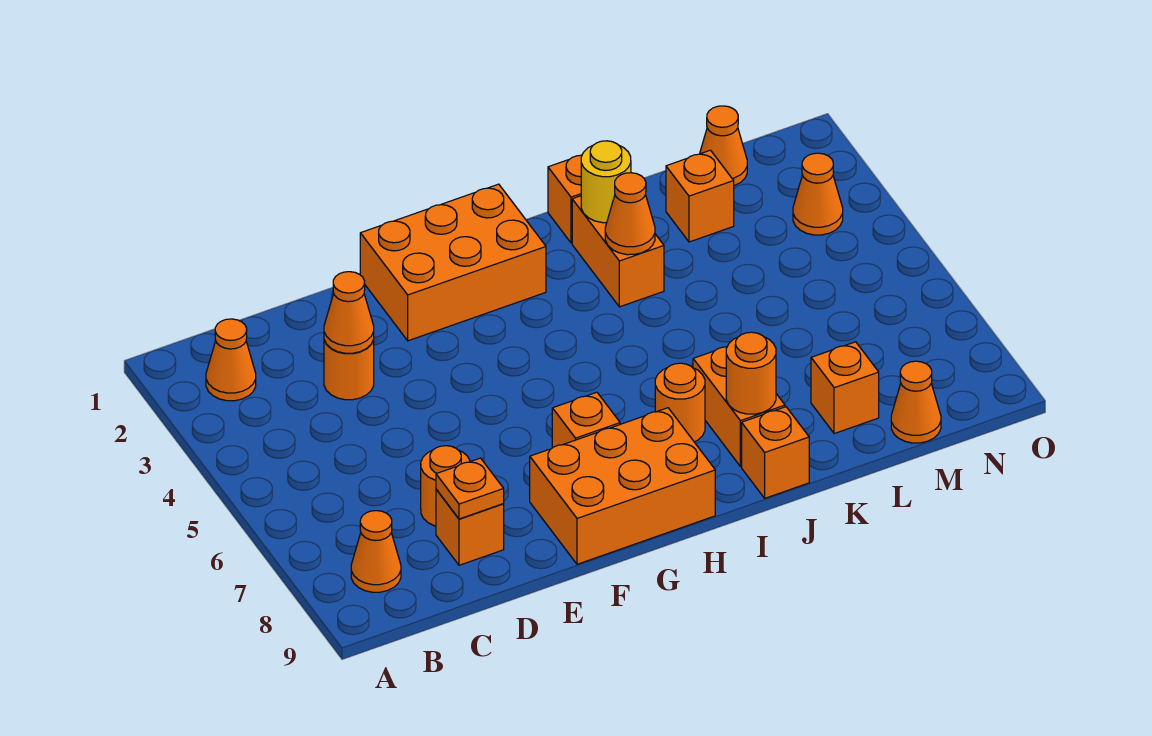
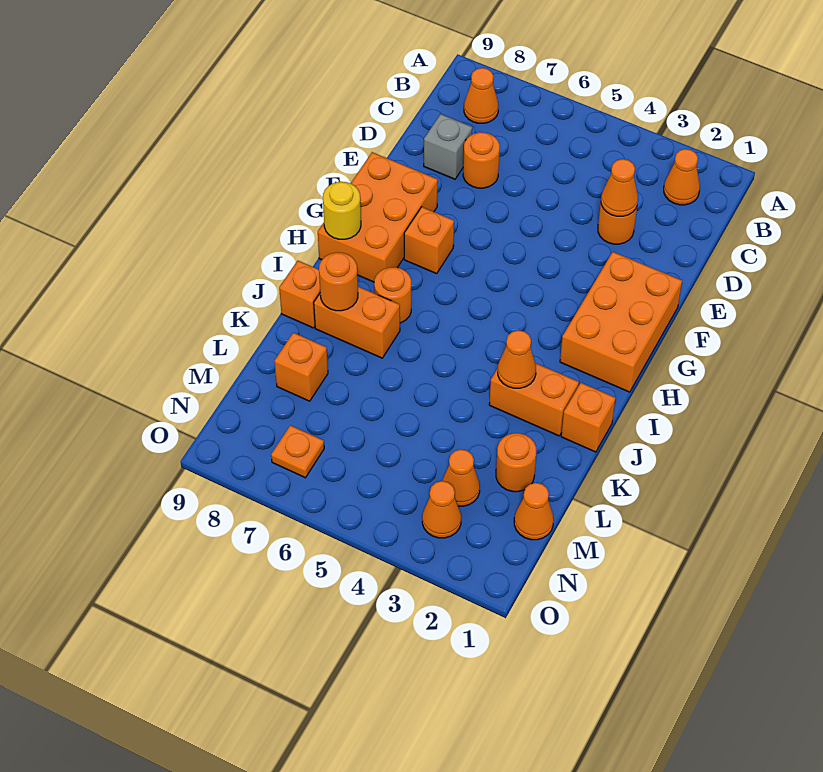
orange brick D8 level 1 -> grey brick D8 level 1
orange plate D8 level 2 -> orange plate N7 level 1
yellow round brick J2 level 2 -> yellow round brick H9 level 2
orange brick L2 level 1 -> orange round brick L2 level 1
orange cone M9 level 1 -> orange cone M3 level 1

